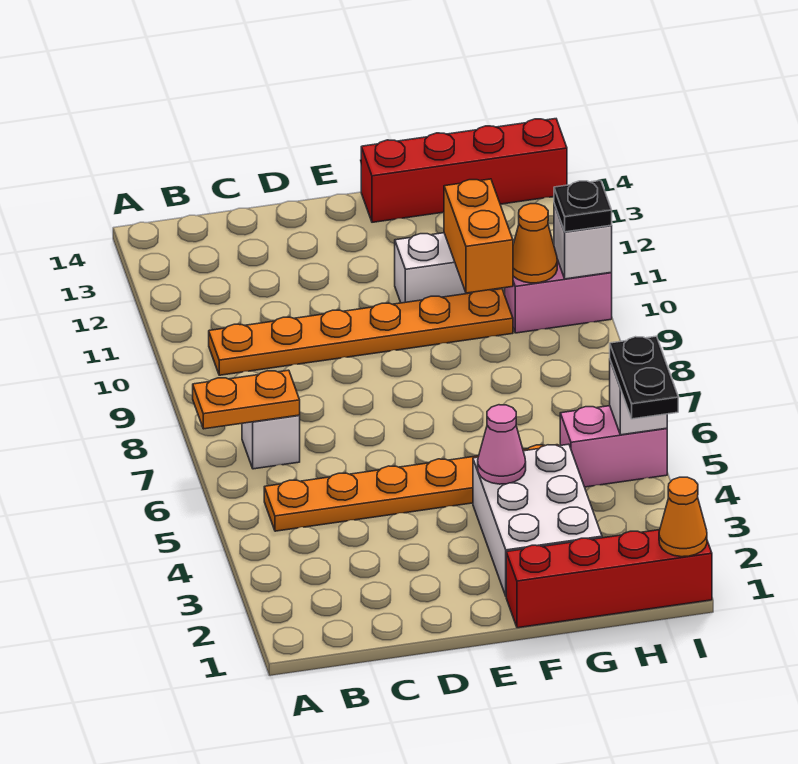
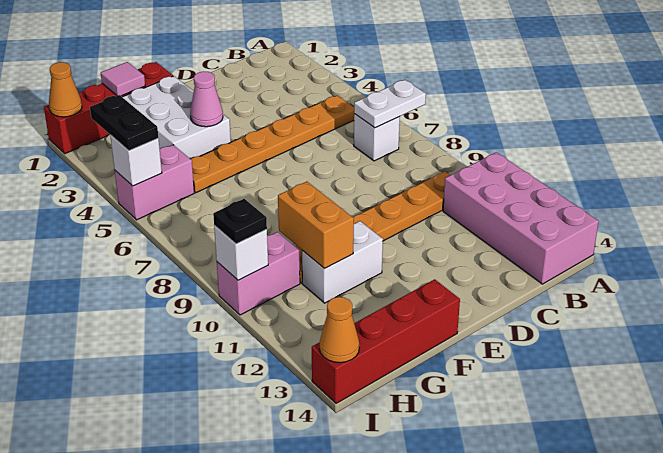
orange plate A7:B7 level 2 -> white plate A7:B7 level 2
none -> pink brick A11:B14 level 1
none -> pink tile G1 level 2
orange cone H10 level 2 -> orange cone I14 level 2

